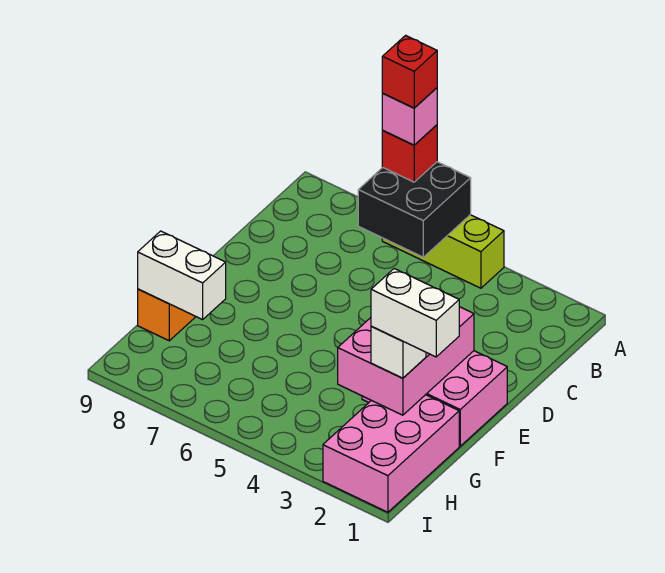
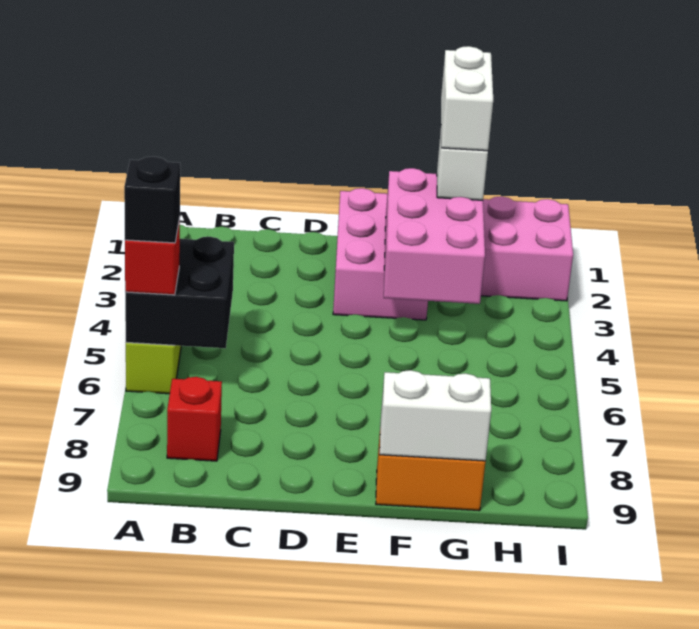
pink brick A6 level 4 -> black brick A6 level 4
red brick A6 level 5 -> red brick B8 level 1
pink brick E2:G3 level 2 -> pink brick F2:G4 level 2
white brick G8:G9 level 2 -> white brick F9:G9 level 2

